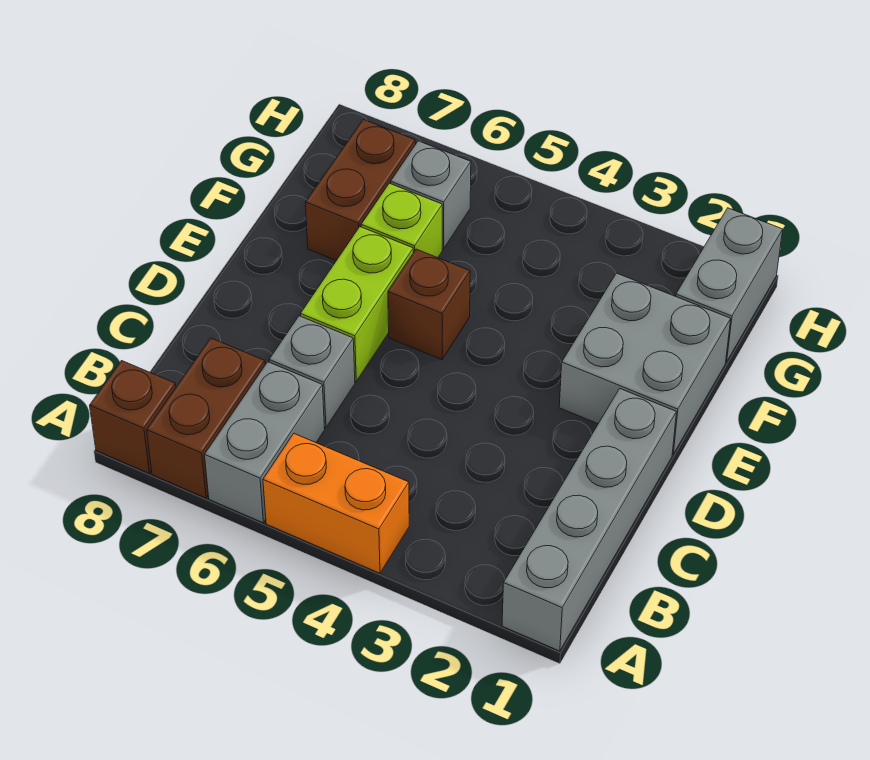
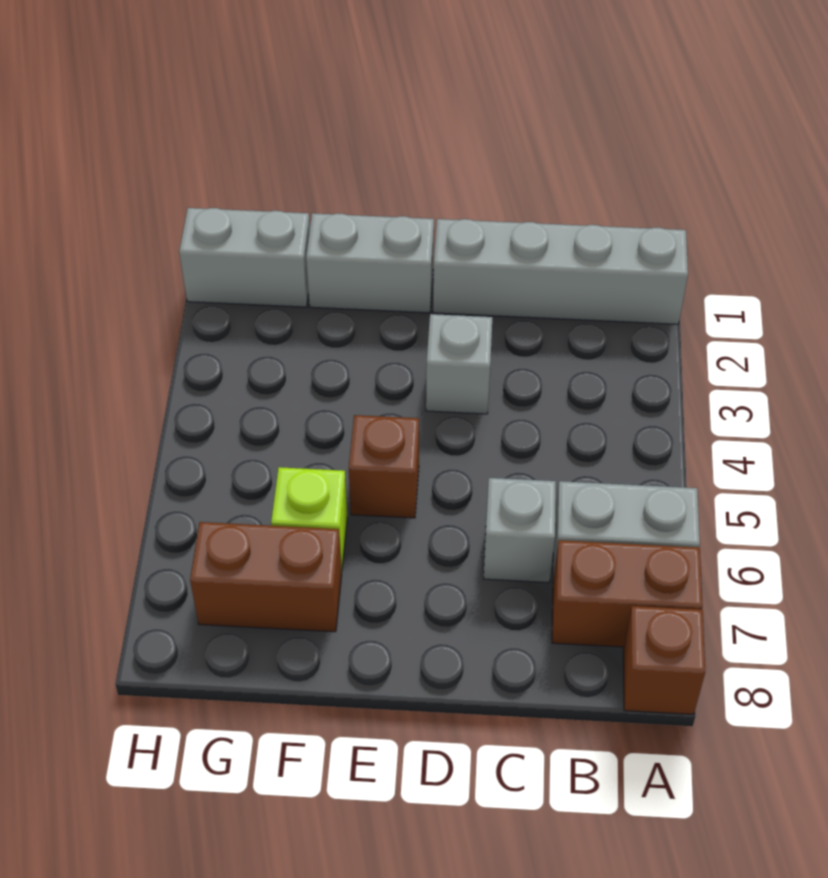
orange brick A4:A5 level 1 -> none
lime brick D6:E6 level 1 -> none
grey brick E1:F2 level 1 -> grey brick E1:F1 level 1
grey brick G6 level 1 -> grey brick D3 level 1

